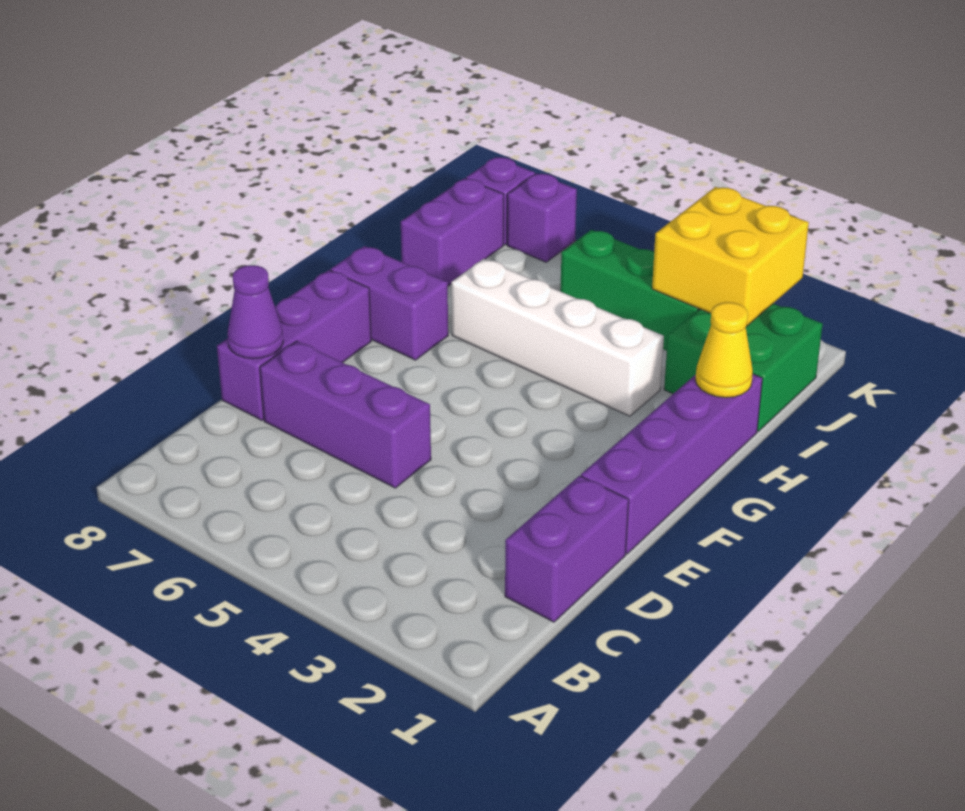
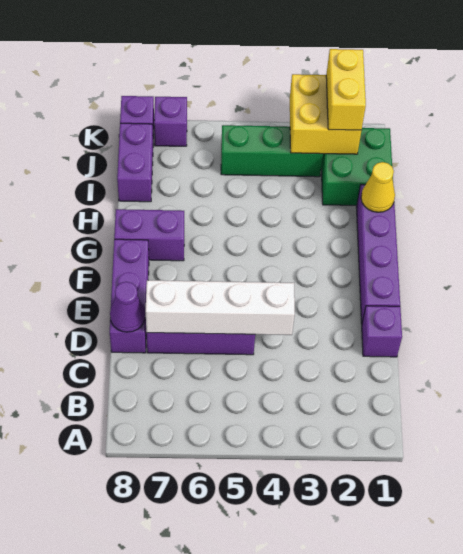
purple brick C1:D1 level 1 -> purple brick D1 level 1
white brick H3:H6 level 1 -> white brick D4:D7 level 2
none -> yellow brick J2:K2 level 3

